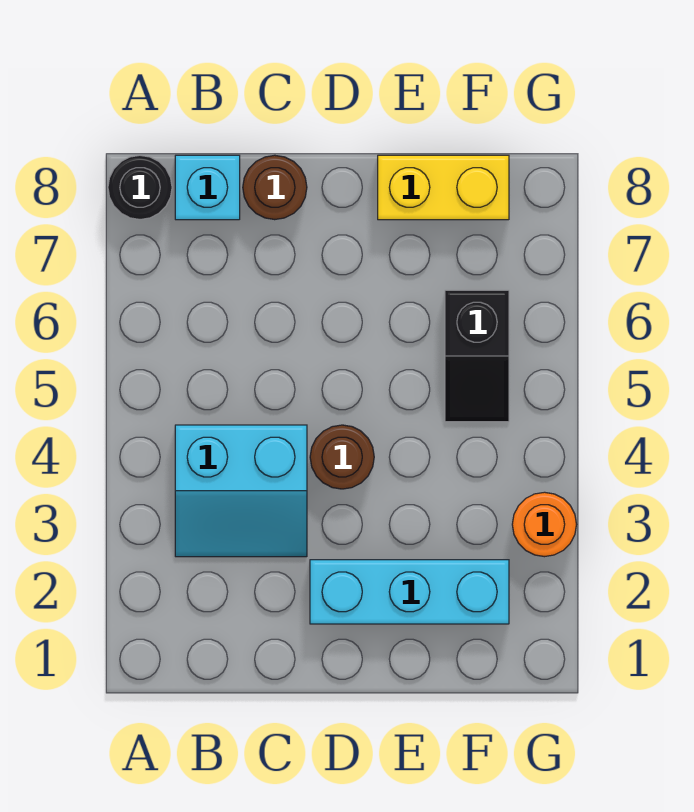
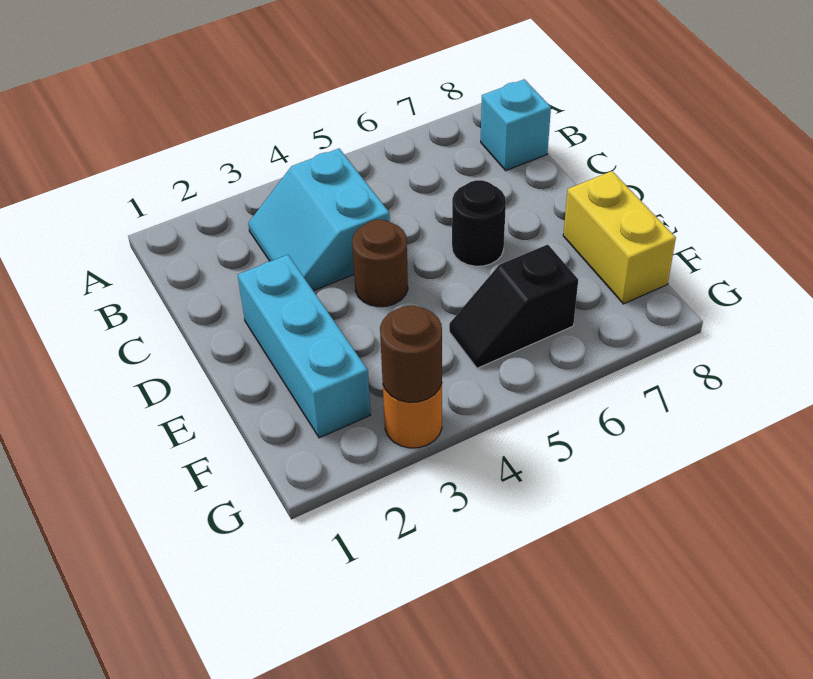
black round brick A8 level 1 -> black round brick D6 level 1
brown round brick C8 level 1 -> brown round brick G3 level 2

